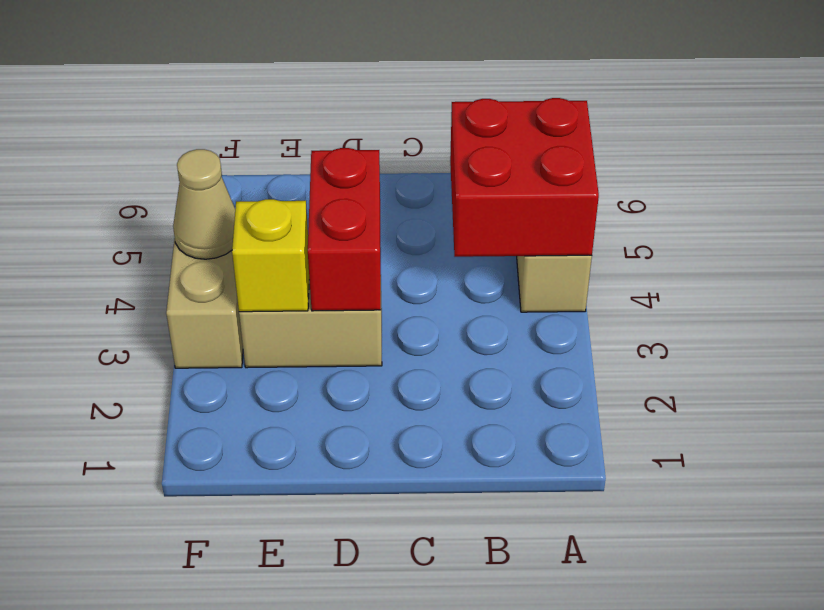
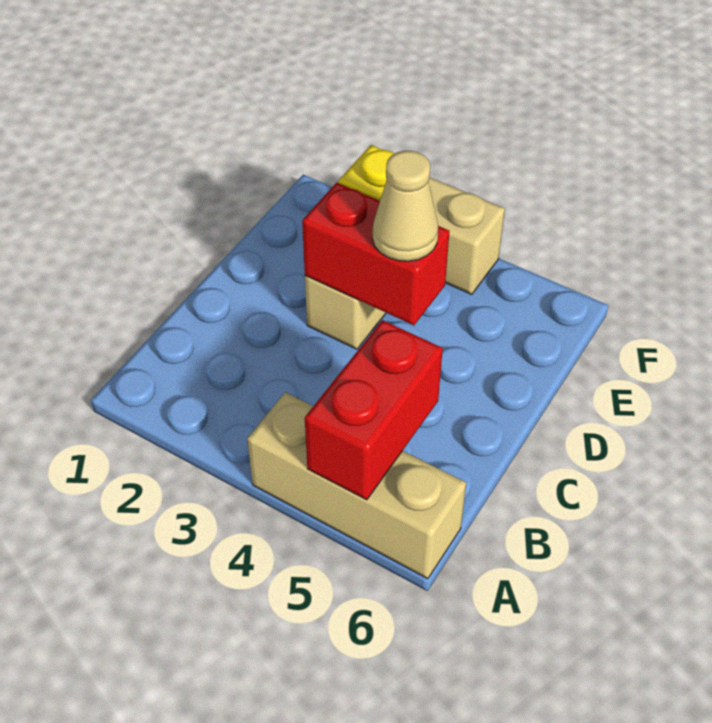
red brick A4:B5 level 2 -> red brick A5:B5 level 2
tan cone F4 level 2 -> tan cone D4 level 3

